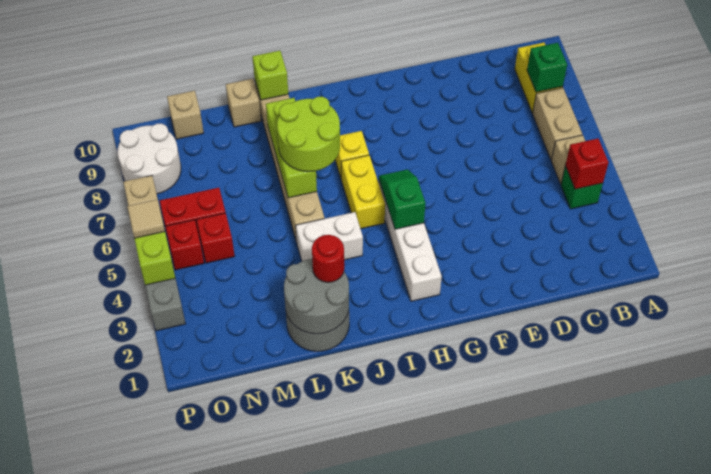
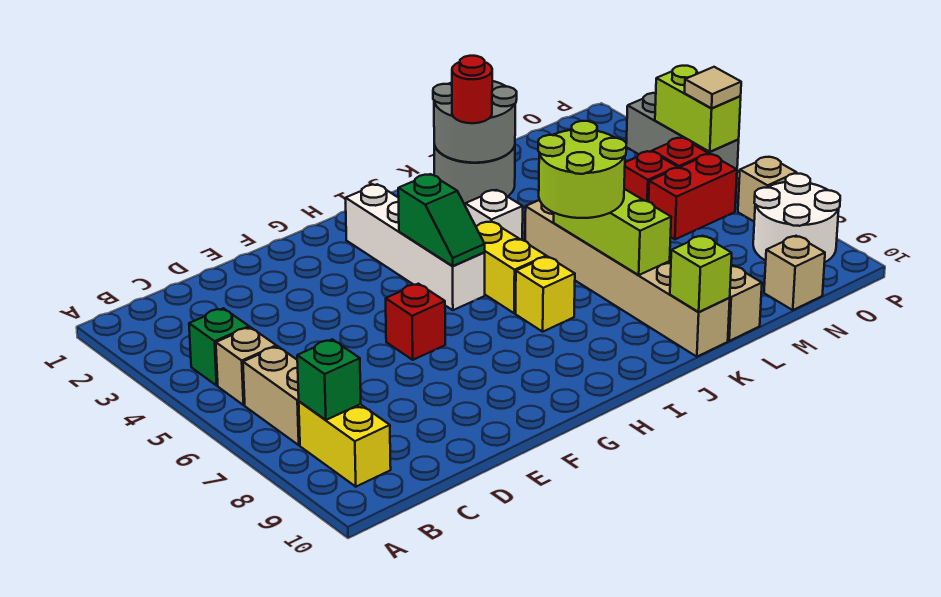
red brick B4 level 2 -> red brick F6 level 1
white brick J4:K4 level 1 -> white brick J4 level 1

